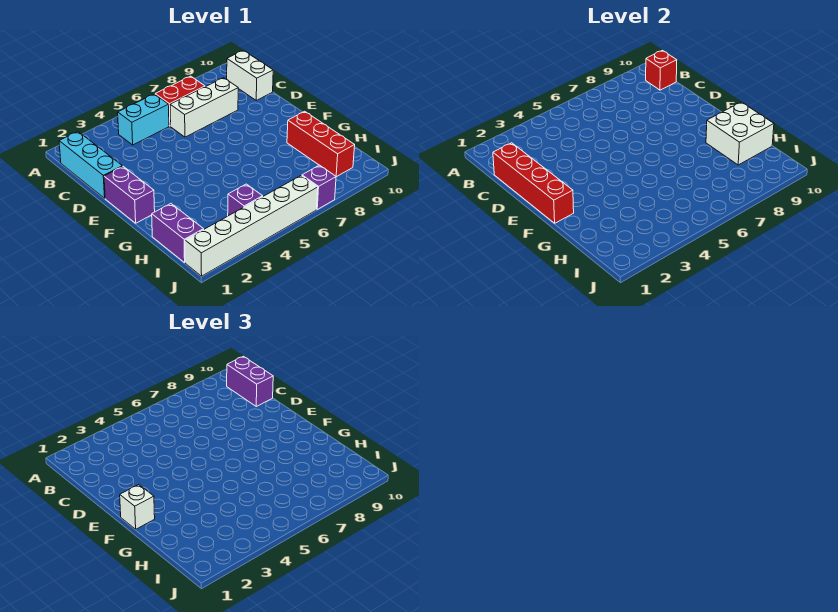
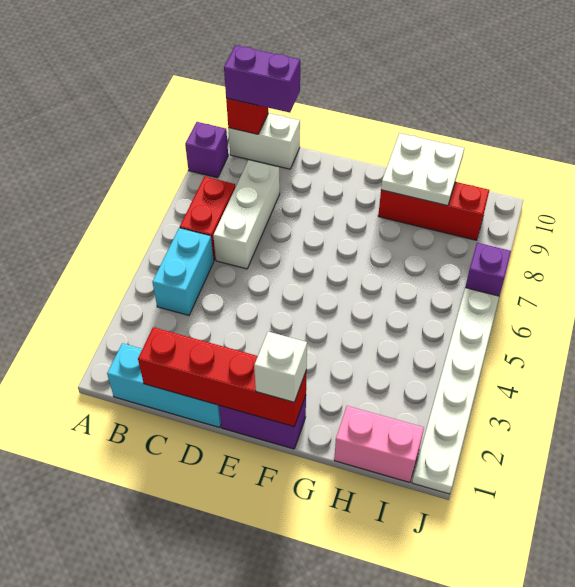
white brick G9:H10 level 2 -> white plate G9:H10 level 2
purple brick H1:I1 level 1 -> pink brick H1:I1 level 1
purple brick I4 level 1 -> purple brick A9 level 1
white brick J1:J6 level 1 -> white plate J1:J6 level 1

